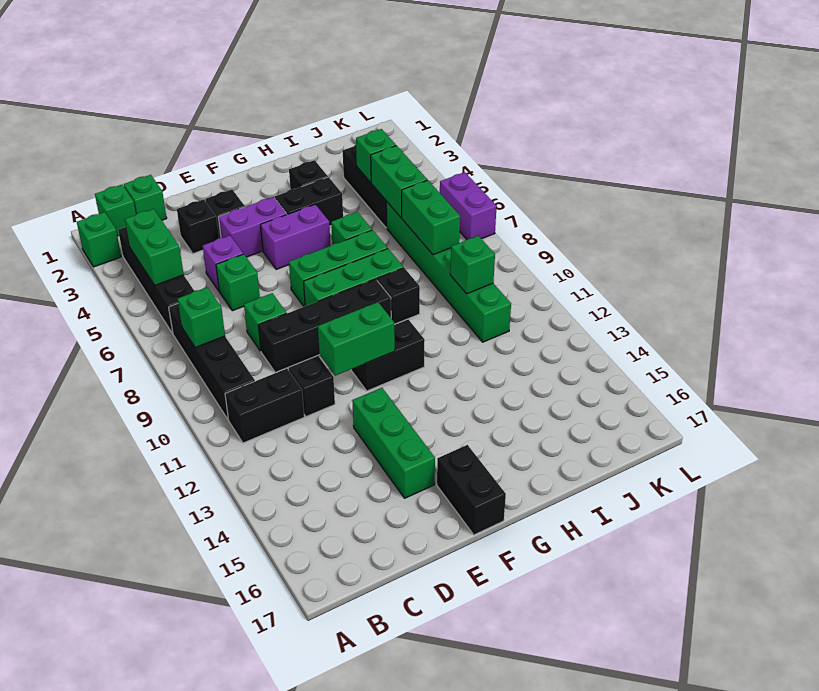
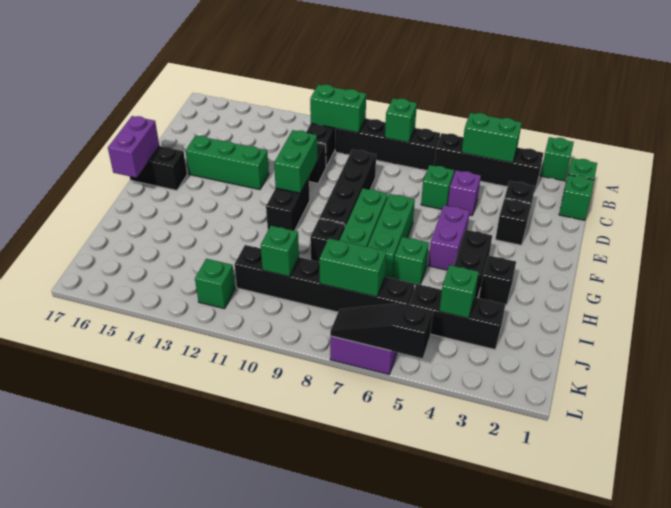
green brick D8 level 1 -> green brick K12 level 1
purple brick E4:F4 level 1 -> purple brick F17:G17 level 2
green brick J5:J6 level 2 -> green brick B10:B11 level 2
green brick J6:J11 level 1 -> black brick J6:J11 level 1
none -> black slope L5:L7 level 2 top 5

